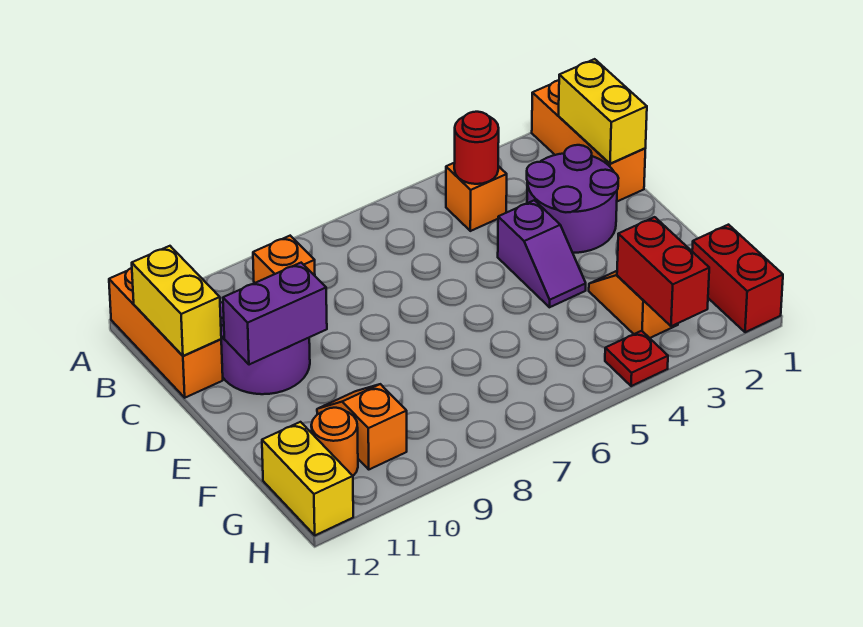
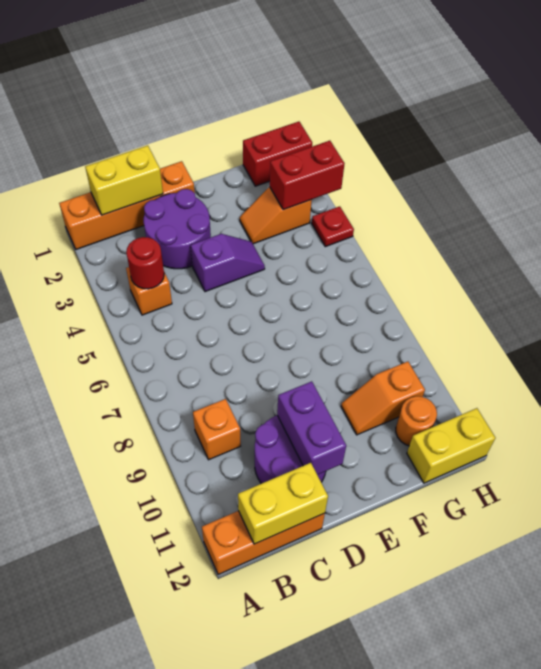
orange brick A1:C1 level 1 -> orange brick A1:D1 level 1

